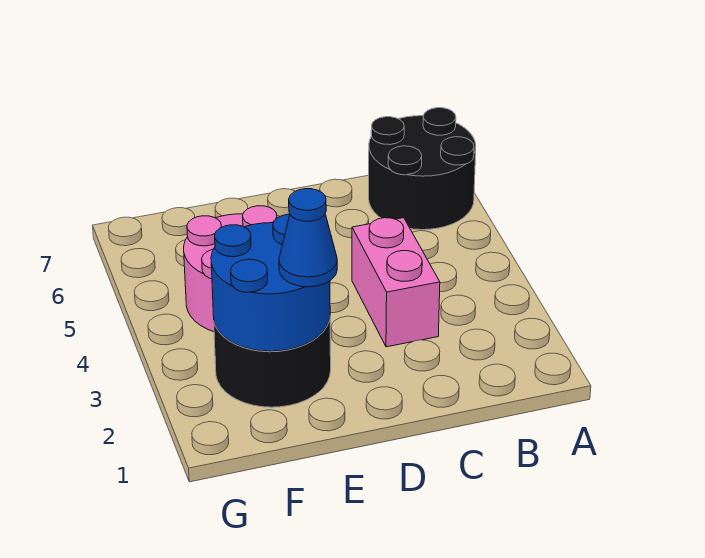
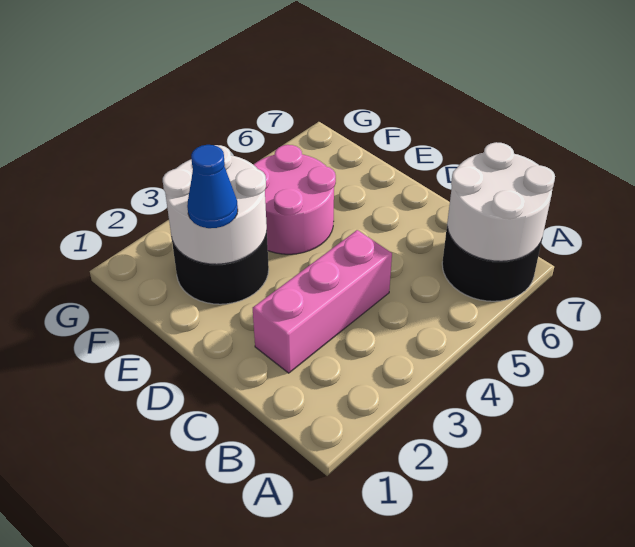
none -> white round brick A6:B7 level 2
pink brick C3:C4 level 1 -> pink brick C2:C4 level 1
blue round brick E2:F3 level 2 -> white round brick E2:F3 level 2

